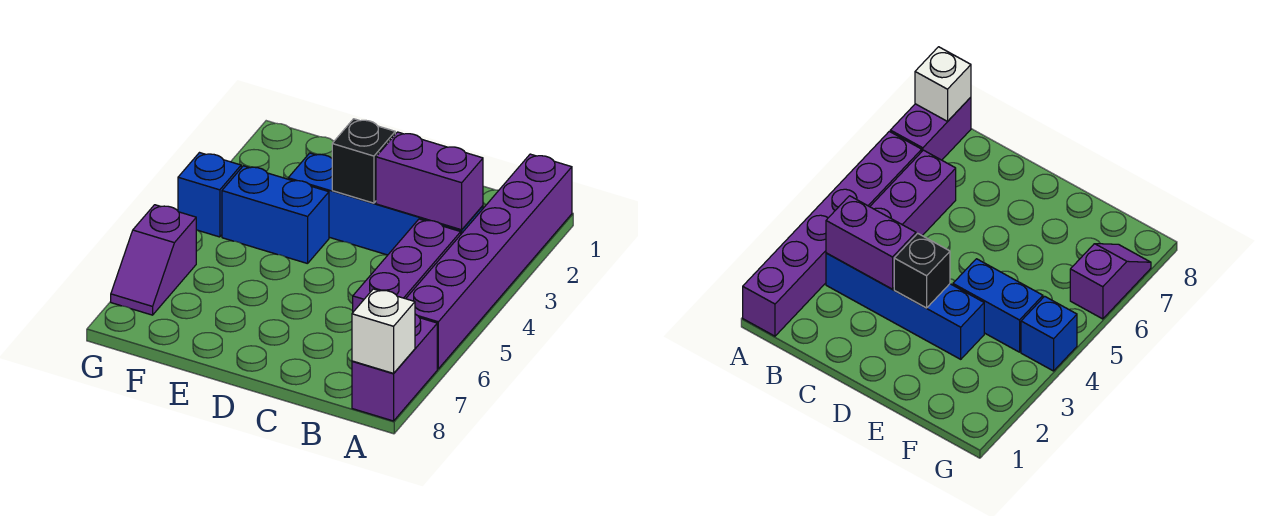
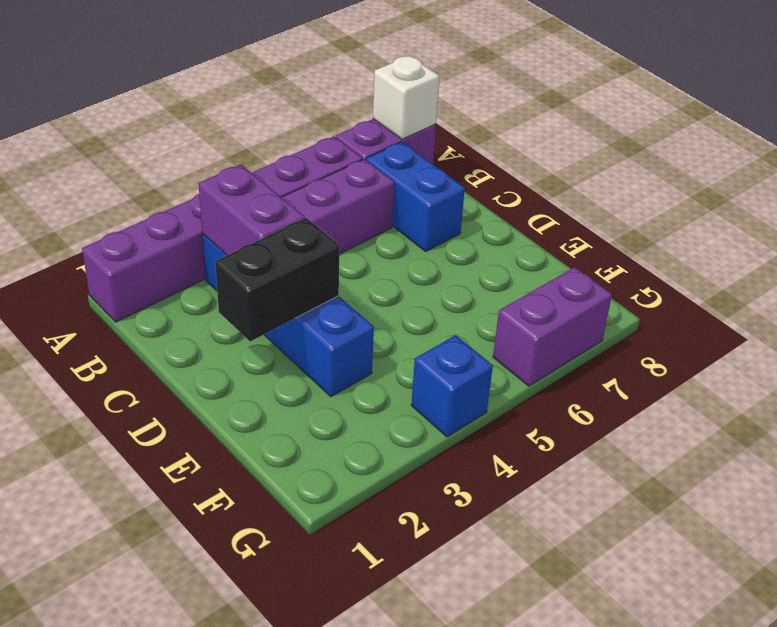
black brick D3 level 2 -> black brick D2:D3 level 2
blue brick E4:F4 level 1 -> blue brick B7:C7 level 1
purple slope G6:G7 level 1 top 6 -> purple brick G6:G7 level 1

